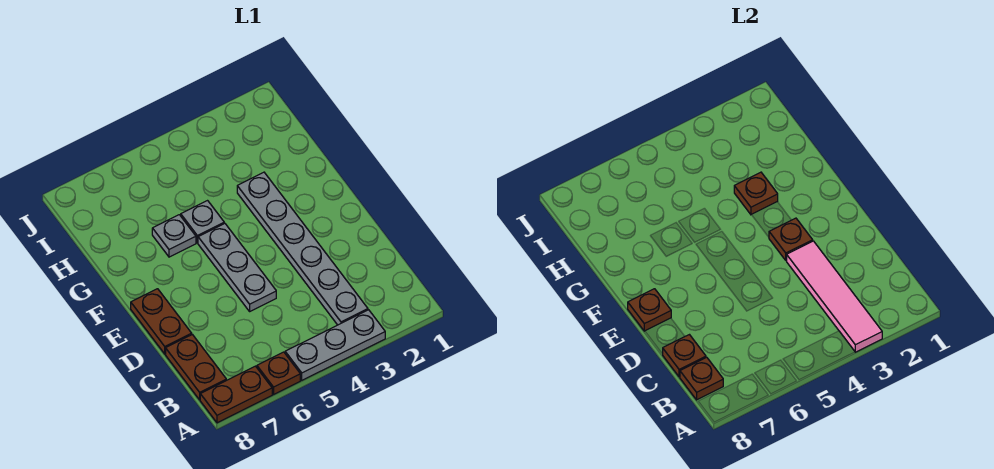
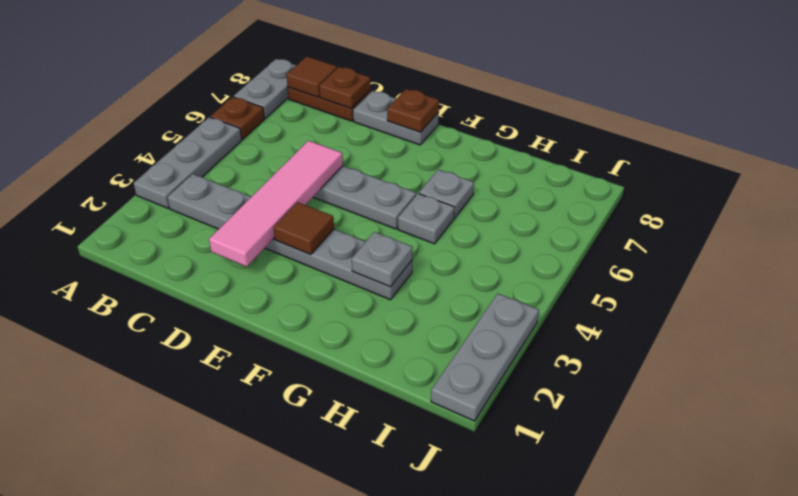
pink tile A3:D3 level 2 -> pink tile D2:D5 level 2
brown plate A7:A8 level 1 -> grey plate A7:A8 level 1
brown plate B8 level 2 -> brown tile B8 level 2
brown plate D8:E8 level 1 -> grey plate D8:E8 level 1
brown plate E3 level 2 -> brown tile E3 level 2
brown plate G3 level 2 -> grey plate G3 level 2
none -> grey plate J1:J3 level 1

